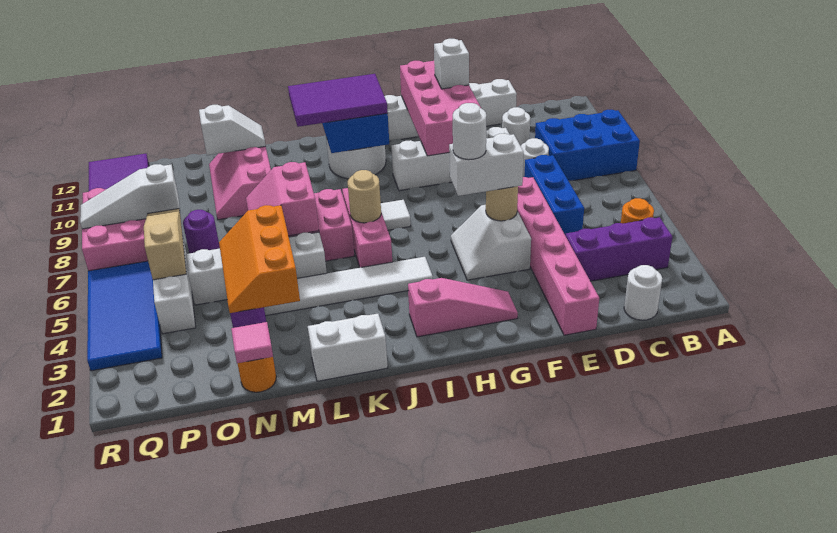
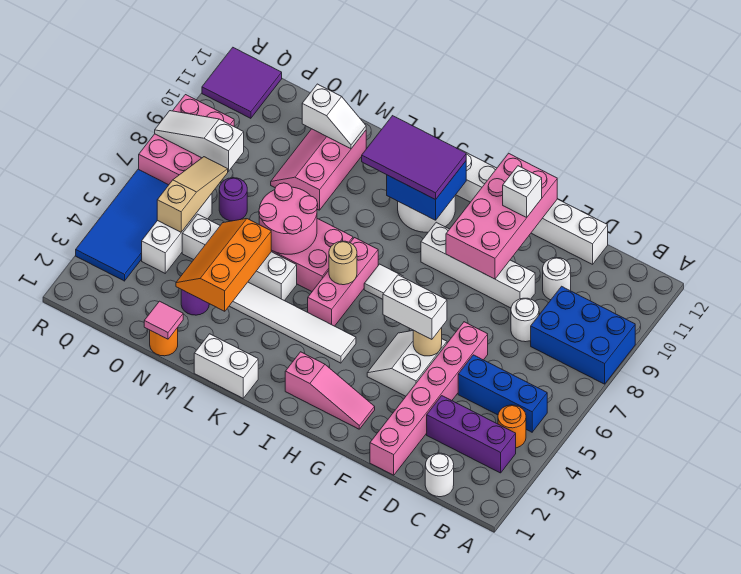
blue brick D5:D7 level 1 -> blue brick B5:D5 level 1
white round brick G5 level 4 -> none
pink slope L6:M7 level 2 top L -> pink round brick L6:M7 level 2

